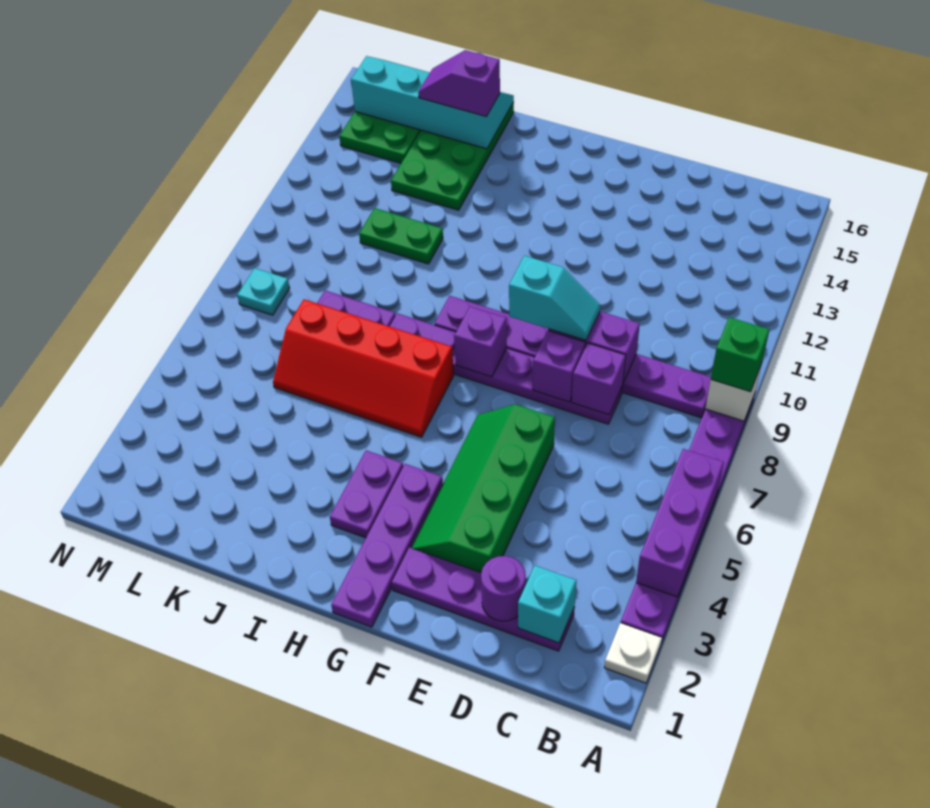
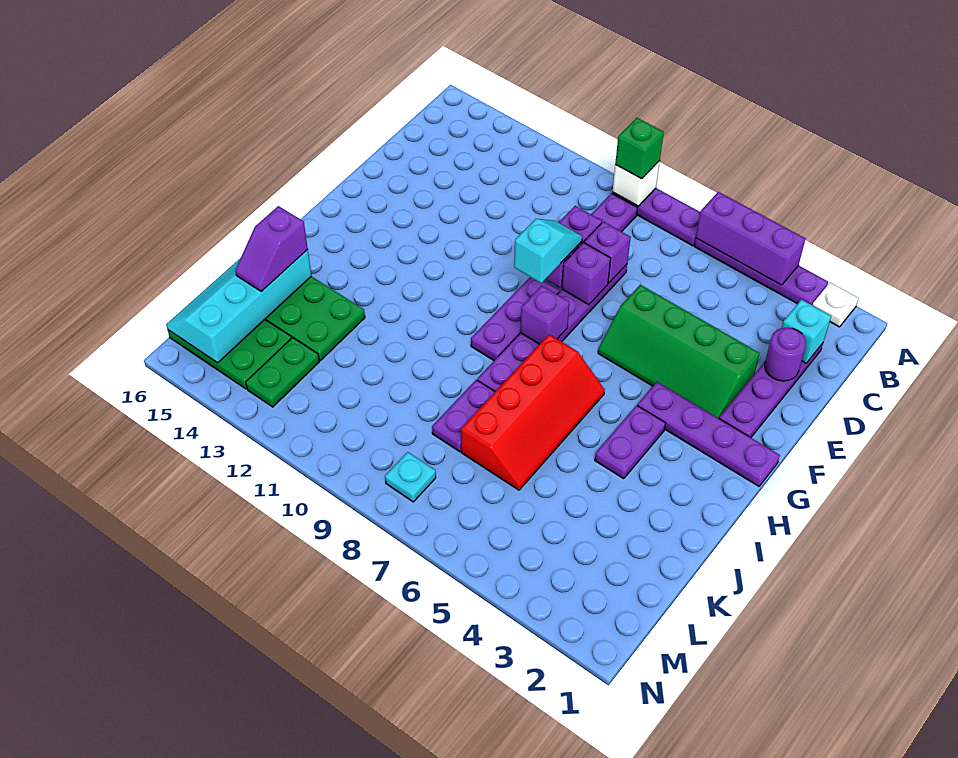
purple plate H3:H4 level 1 -> purple plate H4:I4 level 1
green plate J11:K11 level 1 -> green plate L13:M13 level 1

